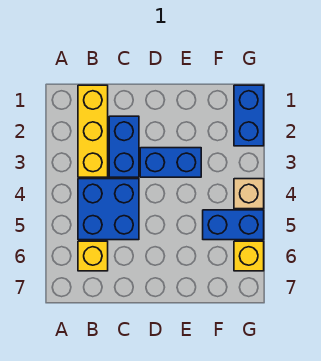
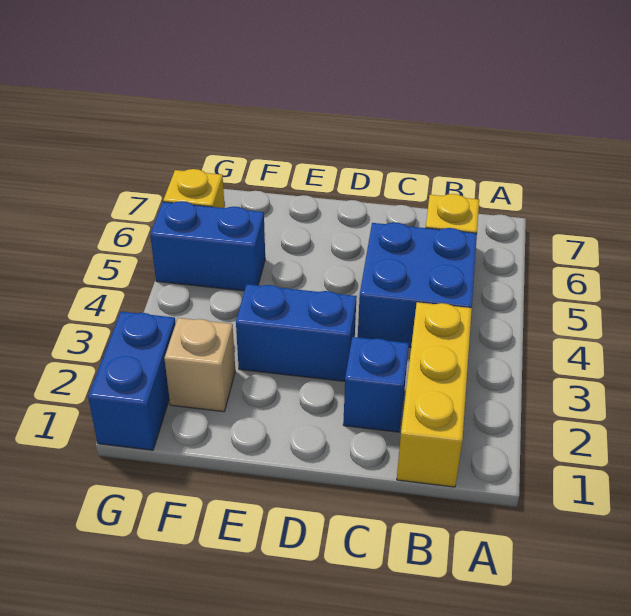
blue brick C2:C3 level 1 -> blue brick C2 level 1
tan brick G4 level 1 -> tan brick F2 level 1

